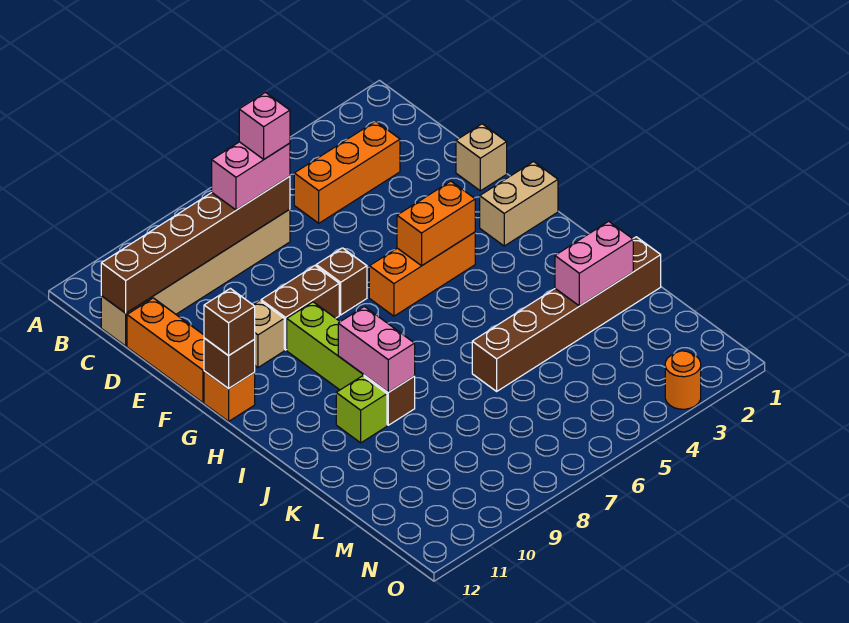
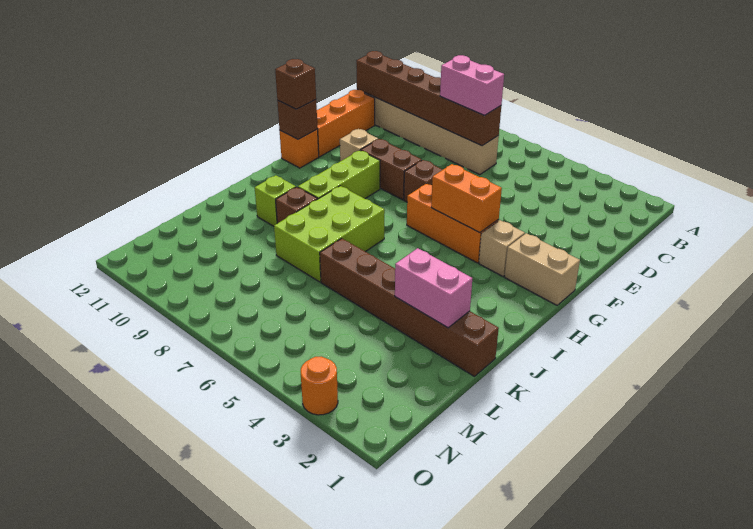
orange brick C3:C5 level 1 -> none
pink brick C7 level 4 -> none
tan brick E1 level 1 -> tan brick G3 level 1
none -> lime brick I7:K8 level 1
pink brick I9:J9 level 2 -> none

